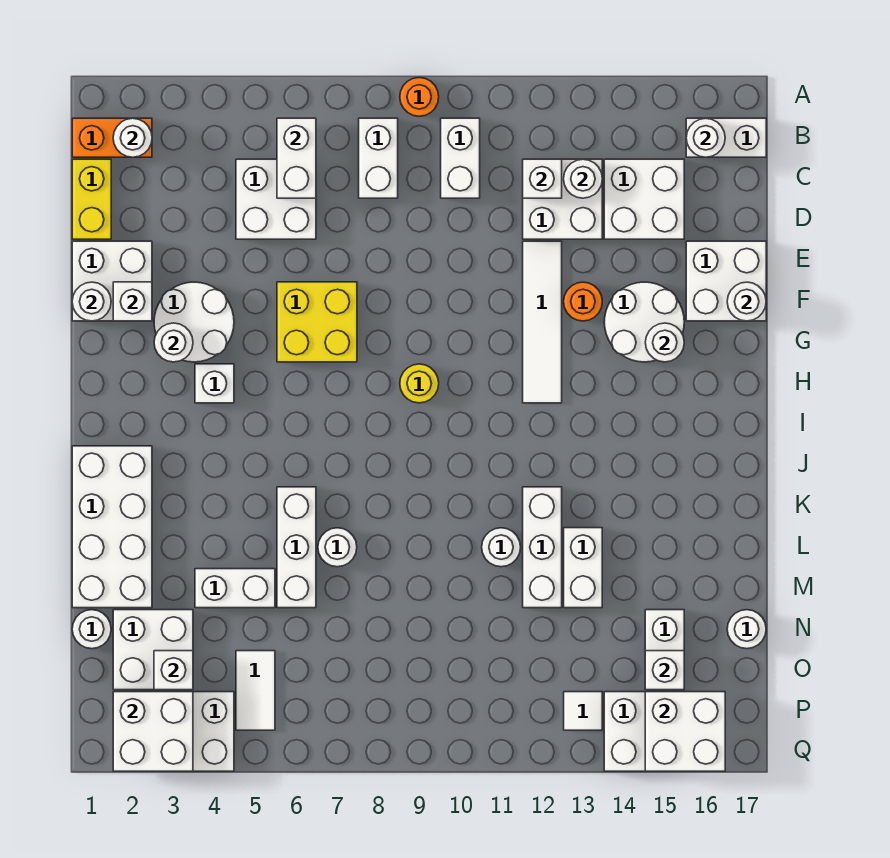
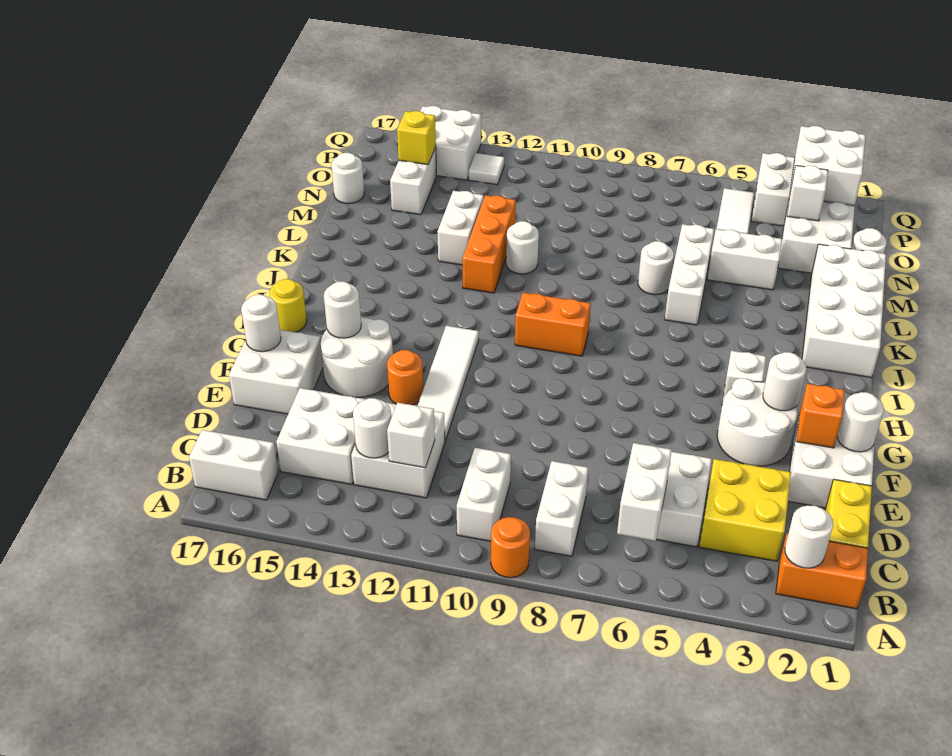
white round brick B16 level 2 -> none
white brick F2 level 2 -> orange brick F2 level 2
yellow brick F6:G7 level 1 -> yellow brick C3:D4 level 1
yellow round brick H9 level 1 -> yellow round brick H17 level 1
none -> orange brick I9:I10 level 1
white brick K12:M12 level 1 -> orange brick K12:M12 level 1
white brick O15 level 2 -> yellow brick O15 level 2
white brick P15:Q16 level 2 -> none

